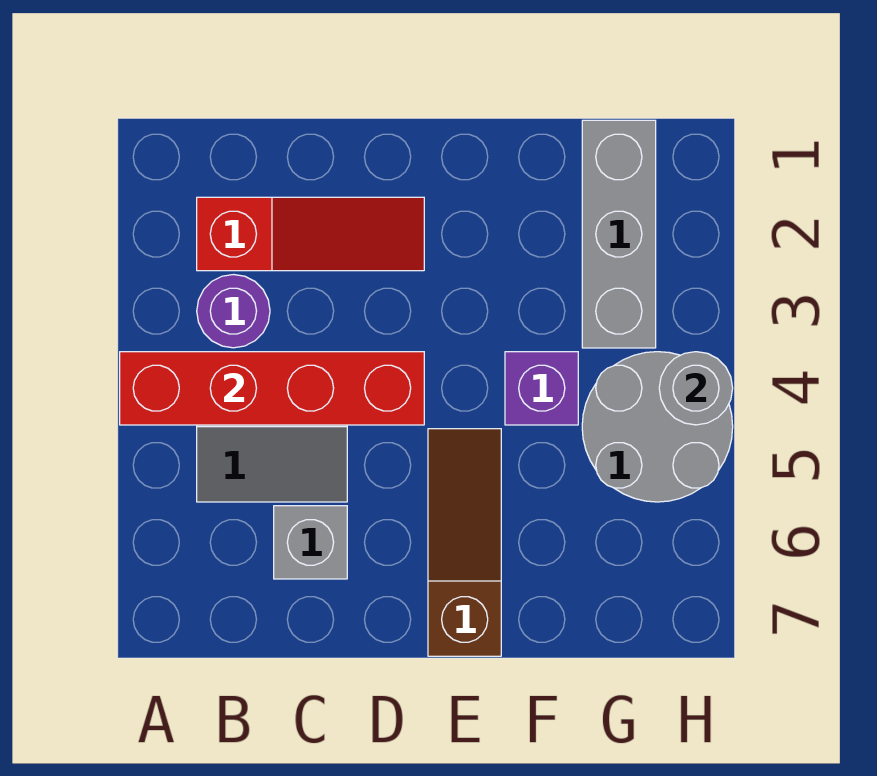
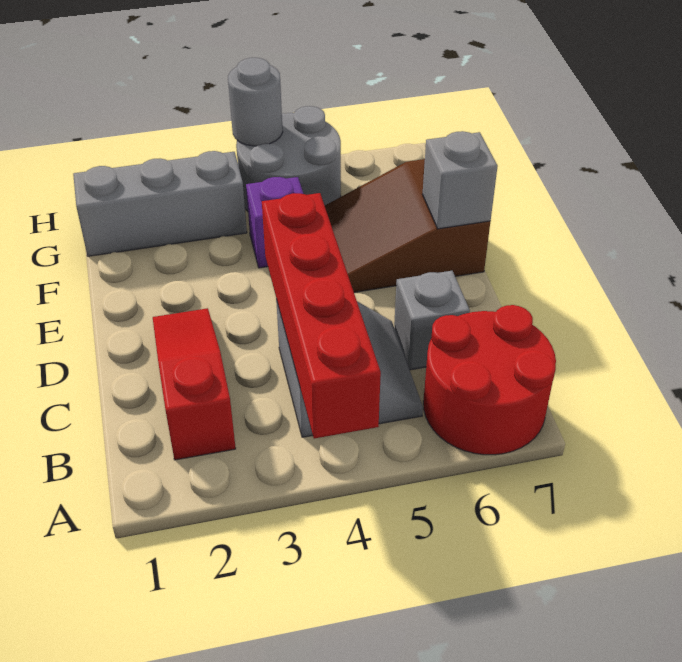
none -> red round brick A6:B7 level 1
purple round brick B3 level 1 -> none
brown slope E5:E7 level 1 top 7 -> brown slope E5:F7 level 1 top 7
none -> grey brick E7 level 2

